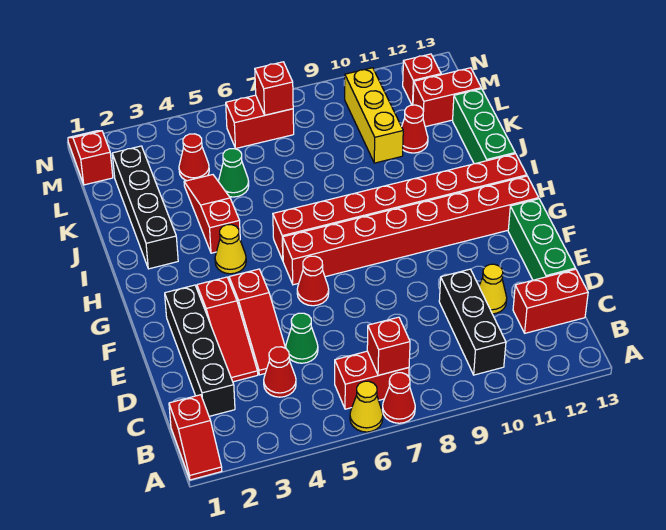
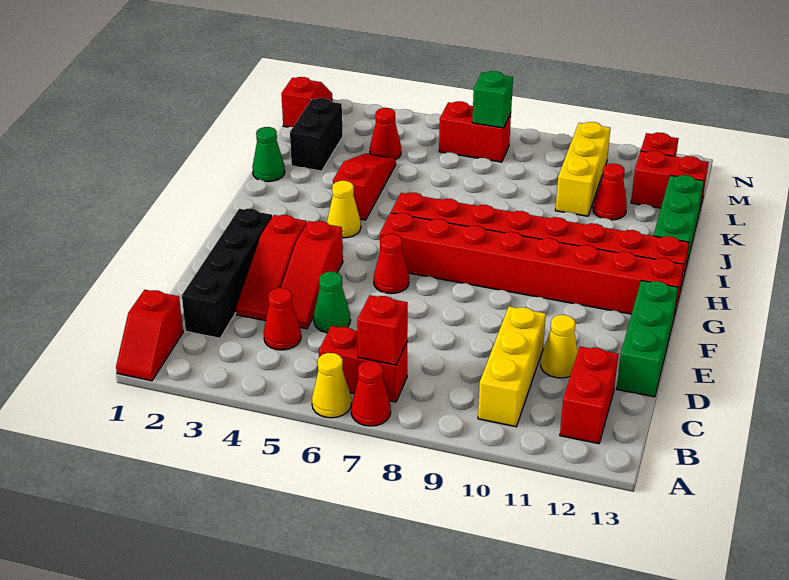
black brick B10:D10 level 1 -> yellow brick B10:D10 level 1
red brick C12:C13 level 1 -> red brick B12:C12 level 1
black brick I2:L2 level 1 -> black brick K2:L2 level 1
green cone K5 level 1 -> green cone J1 level 1
red brick M7 level 2 -> green brick M7 level 2

